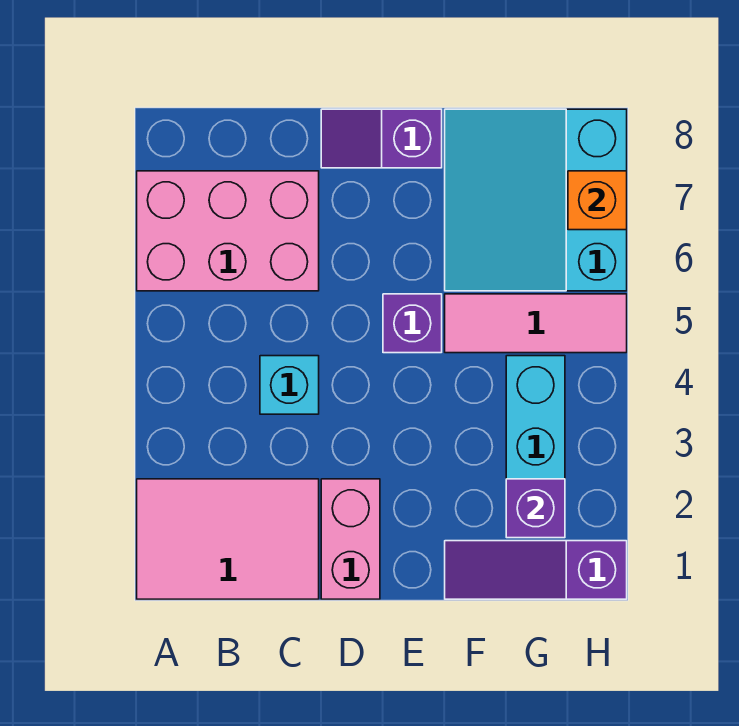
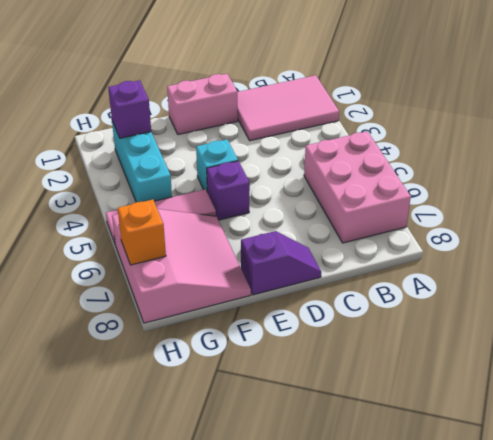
pink brick A6:C7 level 1 -> pink brick A5:B7 level 1
cyan brick C4 level 1 -> cyan brick E4 level 1
pink brick D1:D2 level 1 -> pink brick D1:E1 level 1
purple slope F1:H1 level 1 top H -> none
cyan slope F6:H8 level 1 top H -> pink slope F6:H8 level 1 top H

